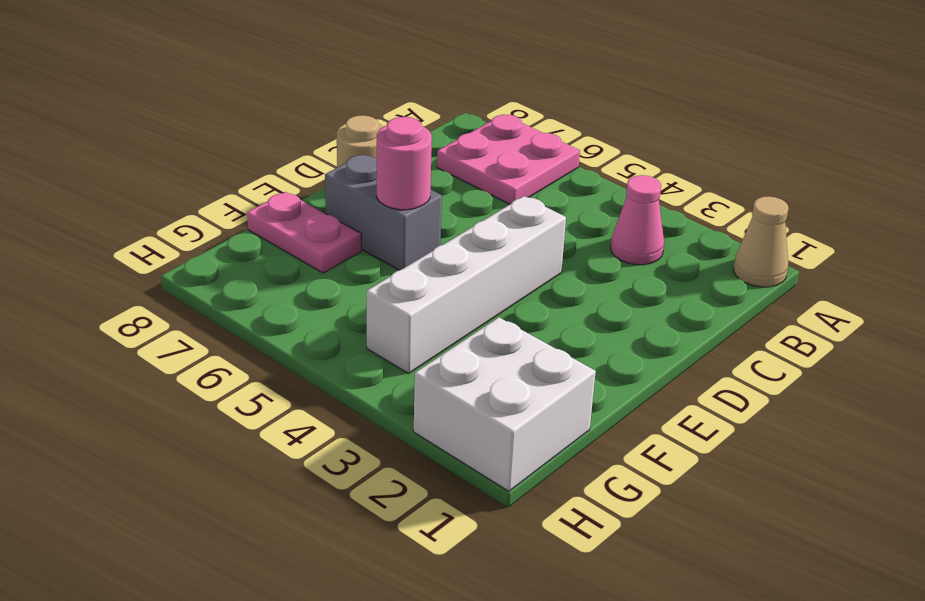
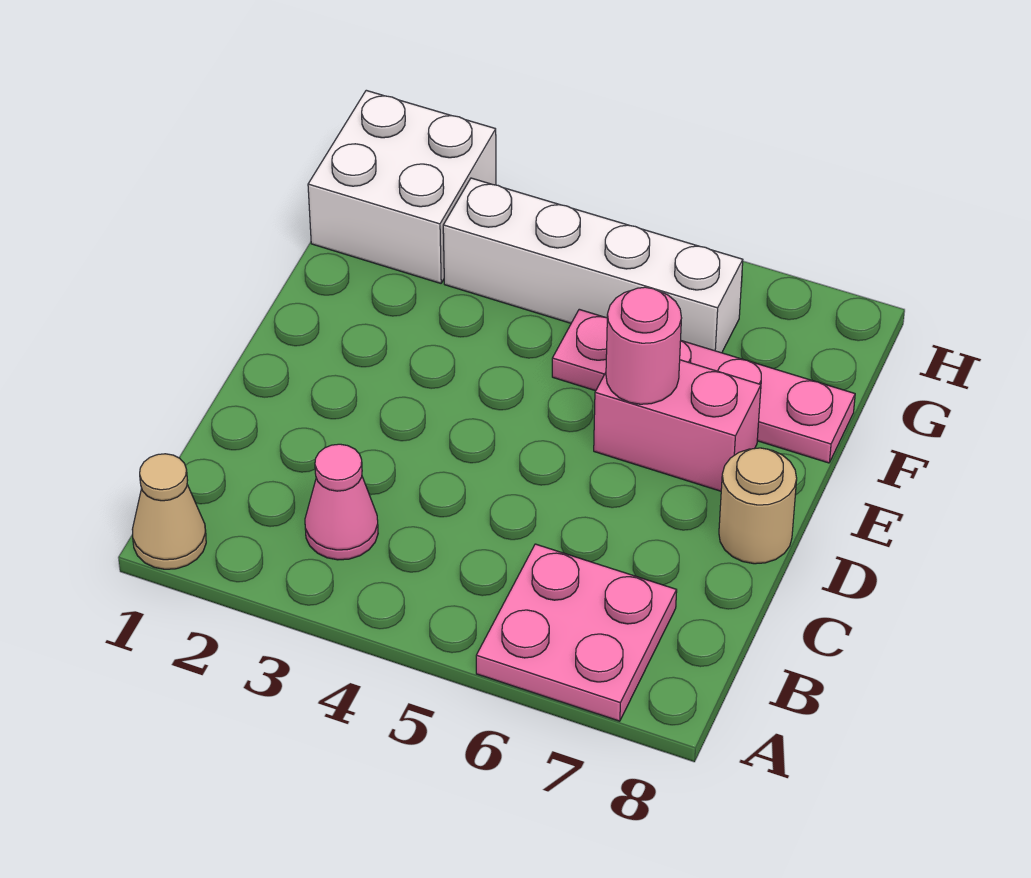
white brick D4:G4 level 1 -> white brick G3:G6 level 1
grey brick E6:E7 level 1 -> pink brick E6:E7 level 1
pink plate F7:F8 level 1 -> pink plate F5:F8 level 1

